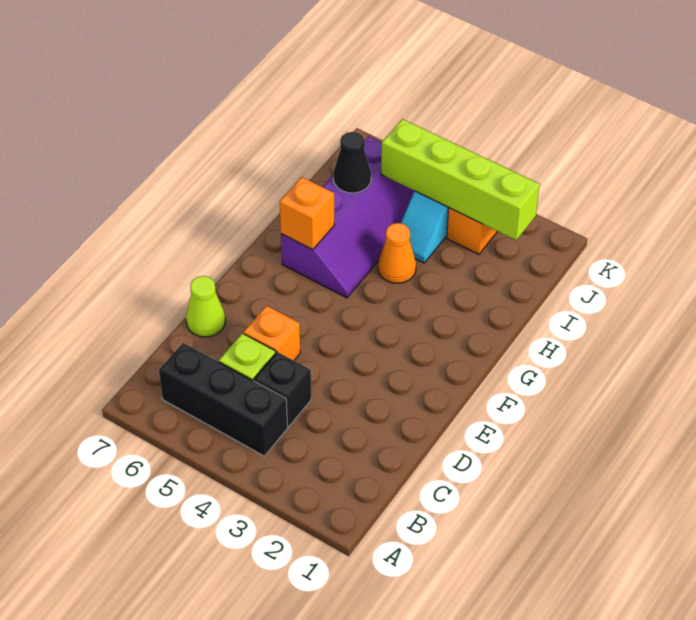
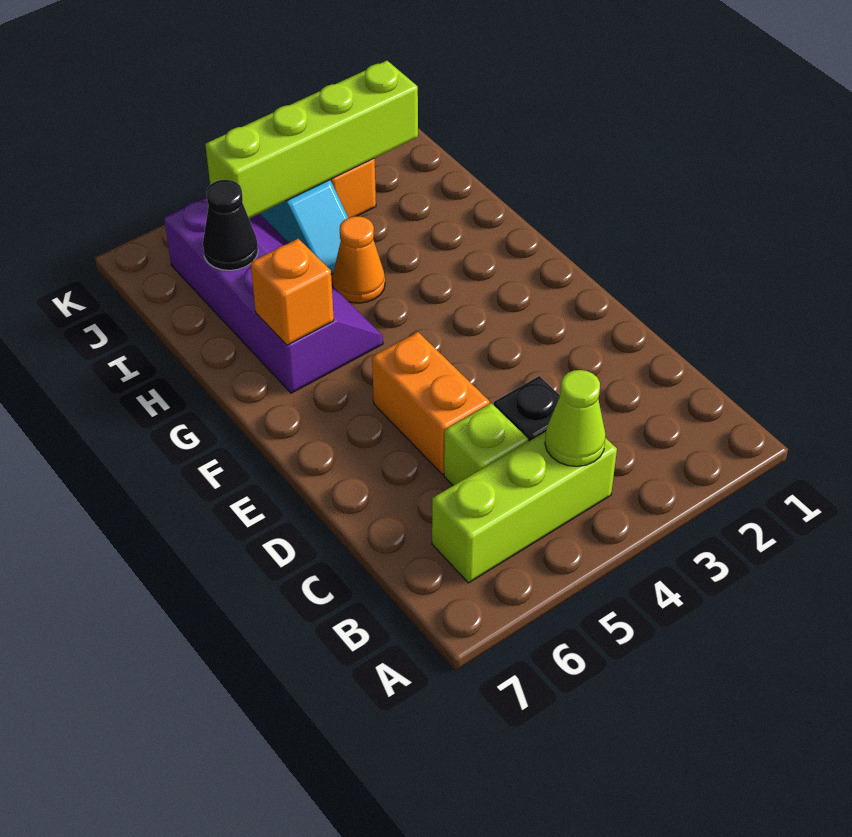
black brick B4:B6 level 1 -> lime brick B4:B6 level 1
orange brick D5 level 1 -> orange brick D5:E5 level 1
lime cone D7 level 1 -> lime cone B4 level 2

